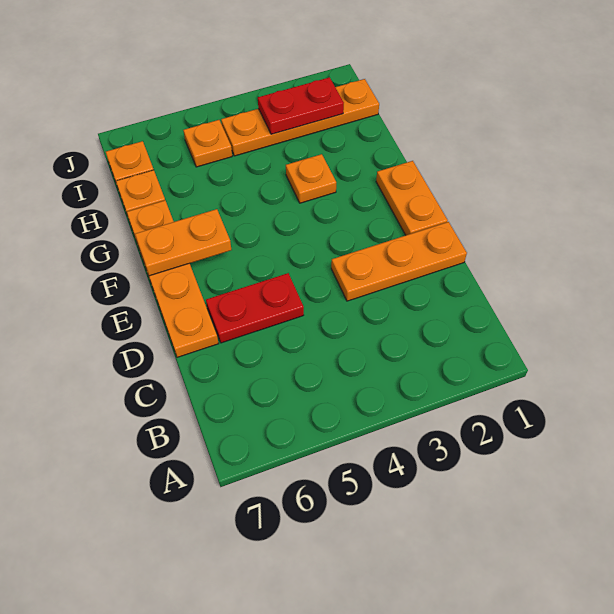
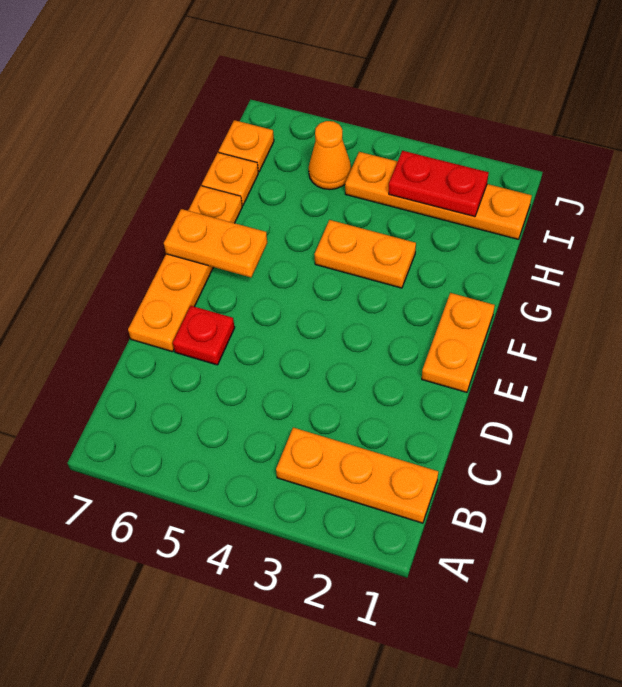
orange plate D1:D3 level 1 -> orange plate B1:B3 level 1
red plate D5:D6 level 1 -> red plate D6 level 1
orange plate G3 level 1 -> orange plate G3:G4 level 1
orange plate I5 level 1 -> orange cone I5 level 1

